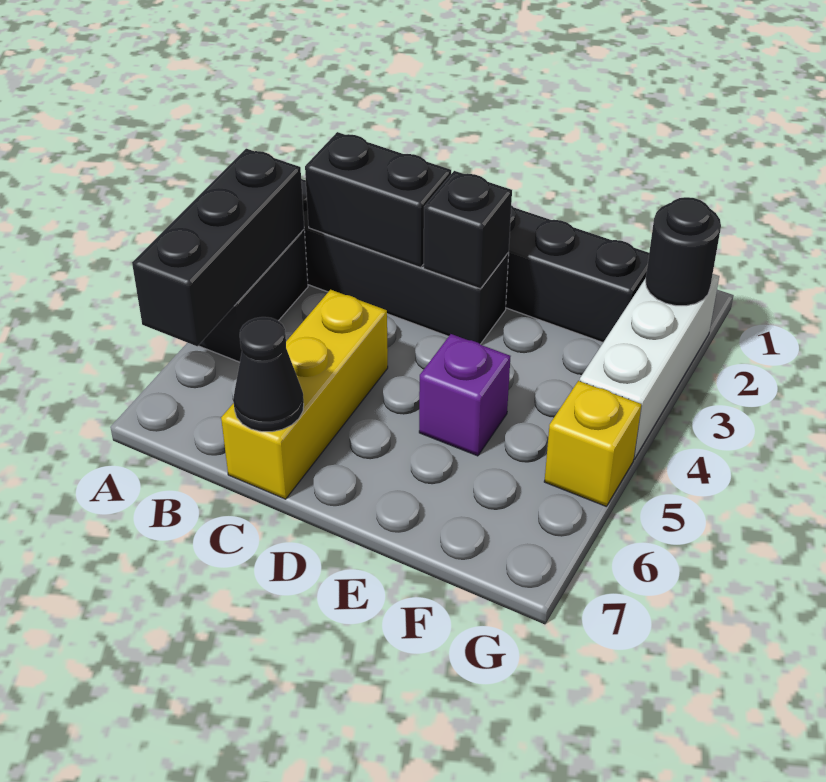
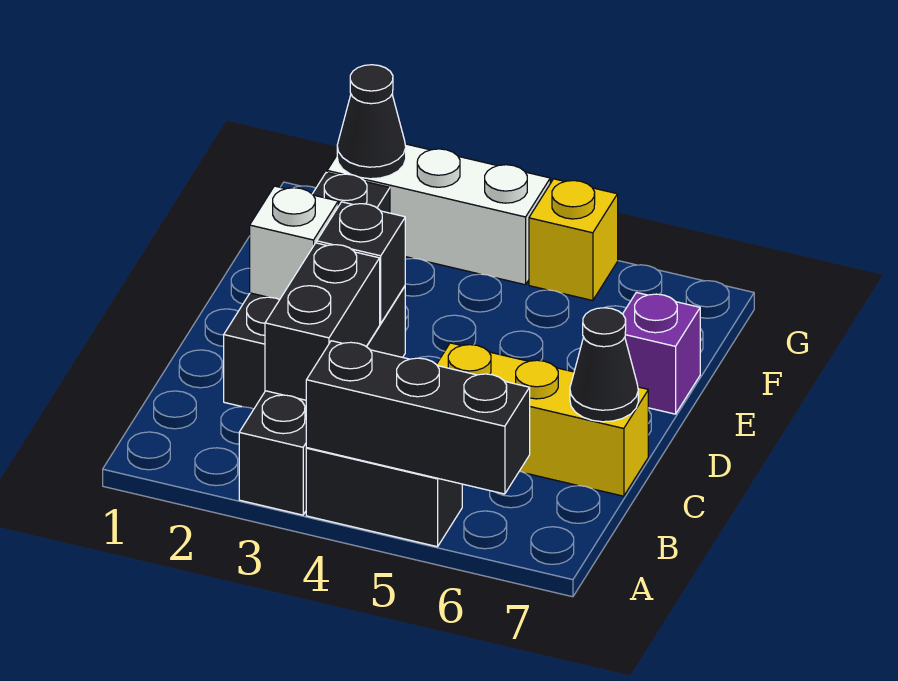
none -> white brick D2 level 2
purple brick E5 level 1 -> purple brick E7 level 1
black round brick G2 level 2 -> black cone G2 level 2

